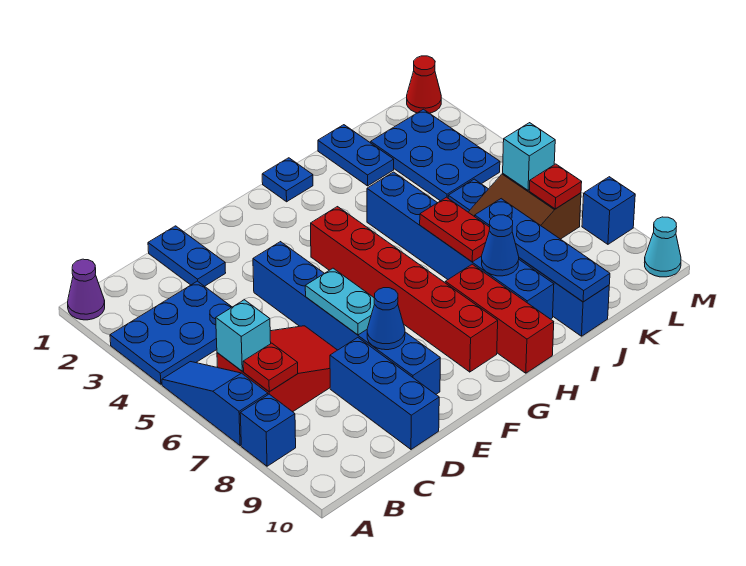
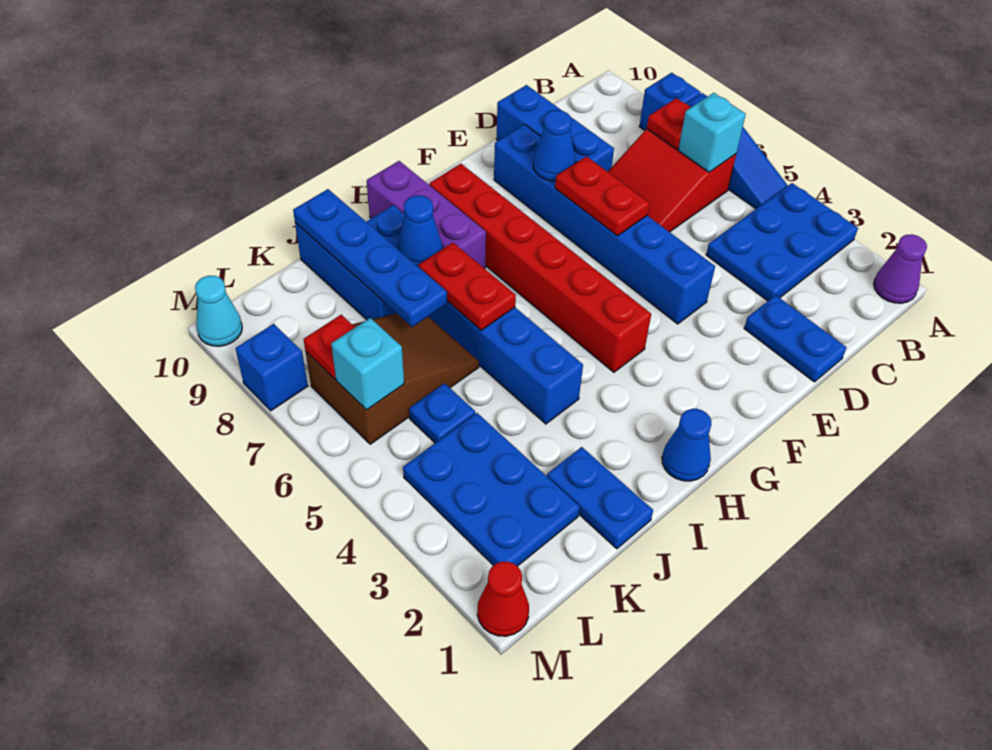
cyan plate E6:E7 level 2 -> red plate E6:E7 level 2
blue plate H1 level 1 -> blue cone H1 level 1
red brick H8:H10 level 1 -> purple brick H8:H10 level 1

